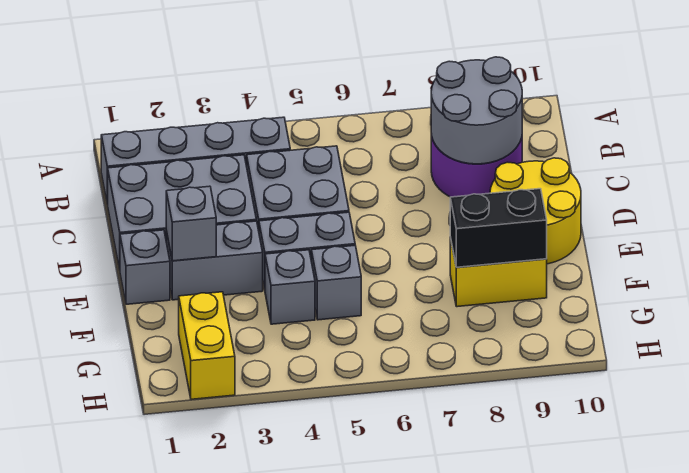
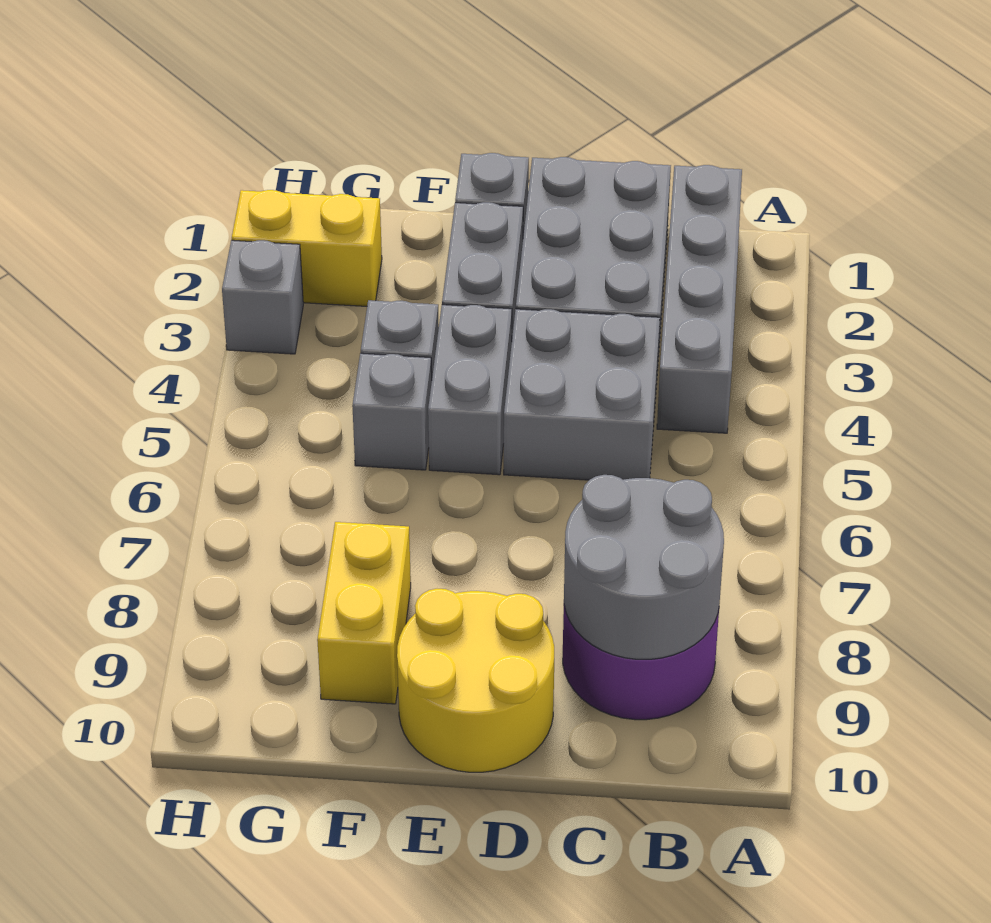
grey brick E2 level 2 -> grey brick H3 level 1
black brick F8:F9 level 2 -> none

